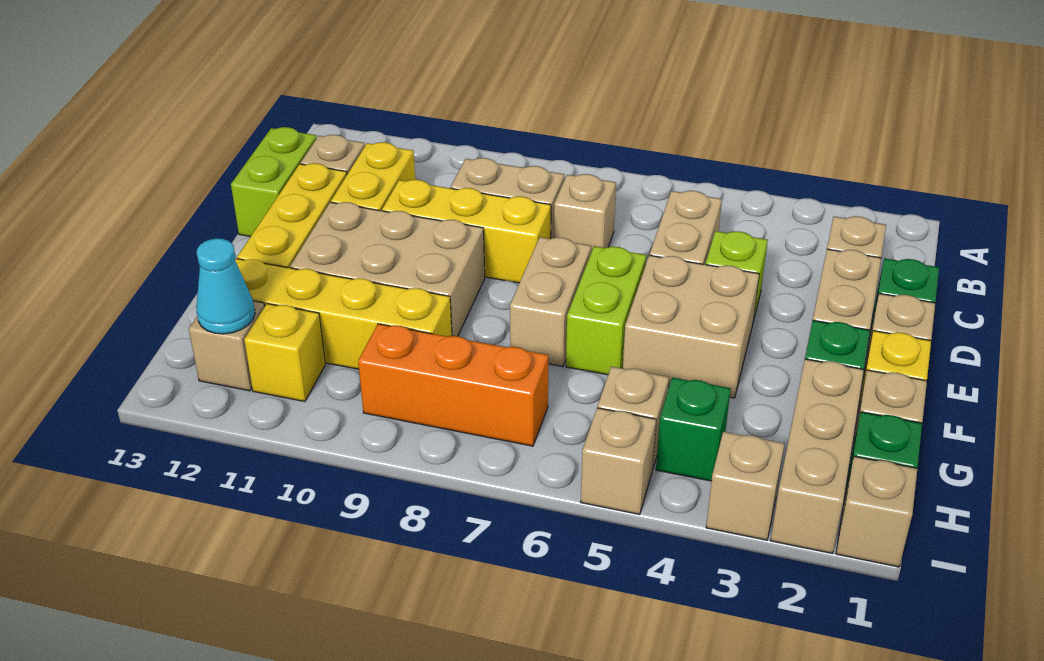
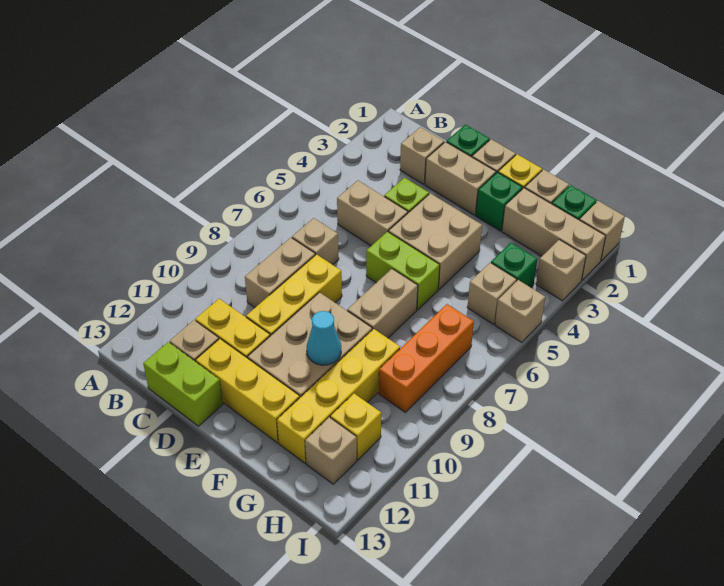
tan brick E7:F7 level 1 -> tan brick F7:F8 level 1
cyan cone H12 level 2 -> cyan cone F10 level 2

